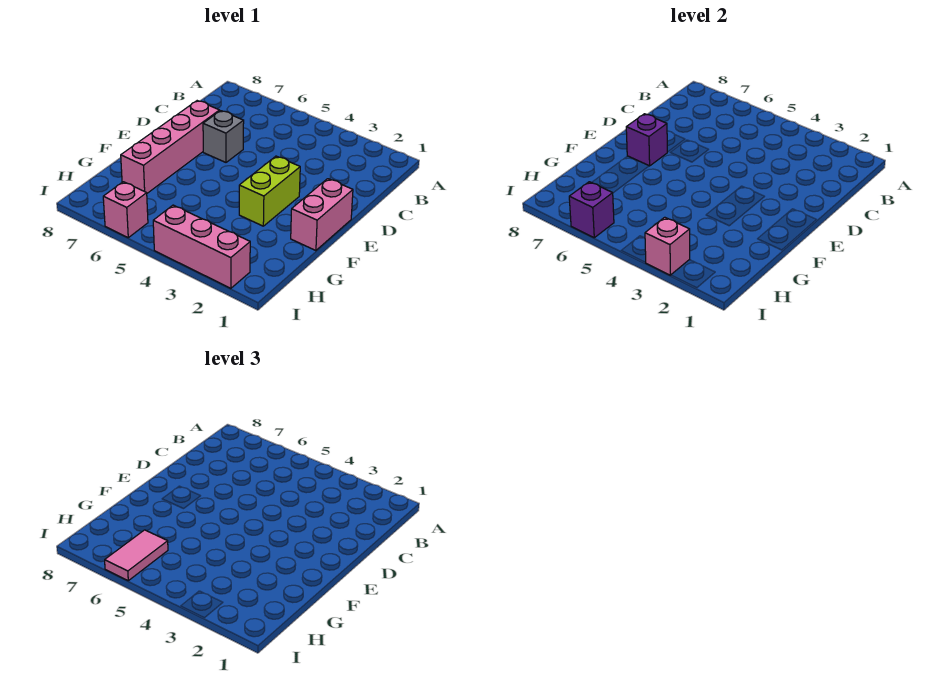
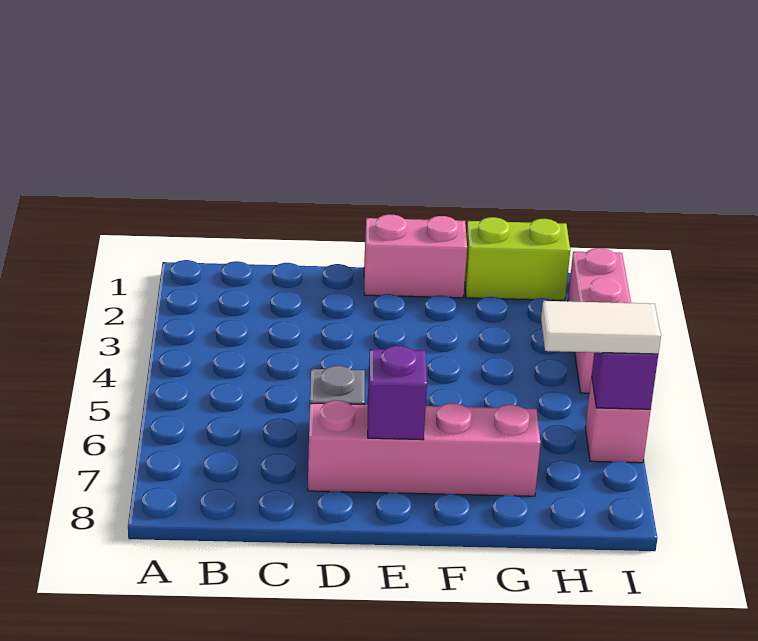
lime brick E3:F3 level 1 -> lime brick G1:H1 level 1
pink tile H6:I6 level 3 -> white tile H6:I6 level 3
pink brick I3 level 2 -> none

